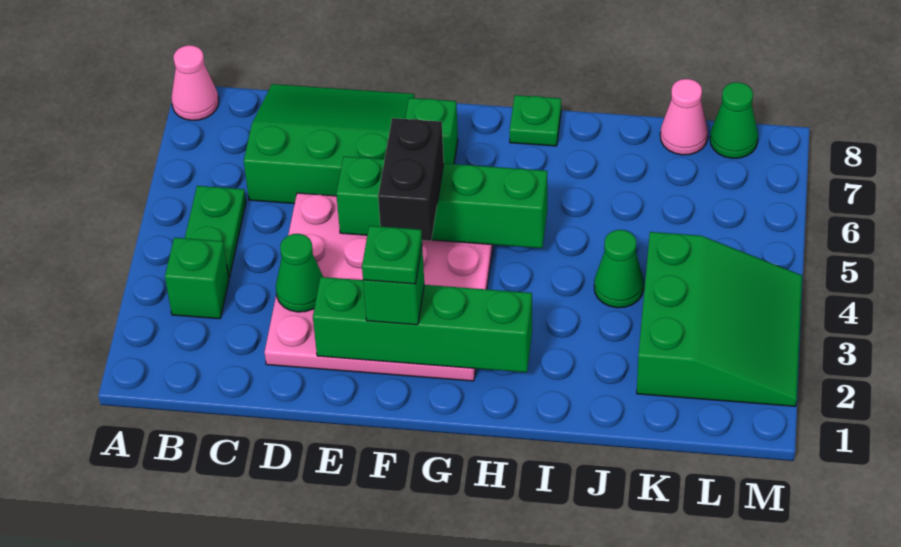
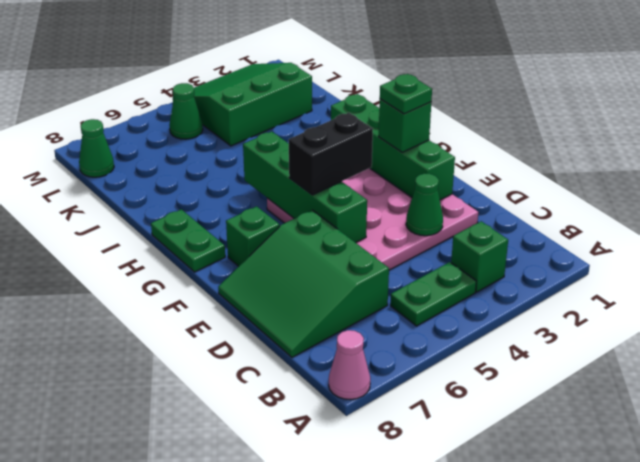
green plate H8 level 1 -> green plate G8:H8 level 1
green cone J4 level 1 -> green cone L5 level 1
pink cone K8 level 1 -> none

